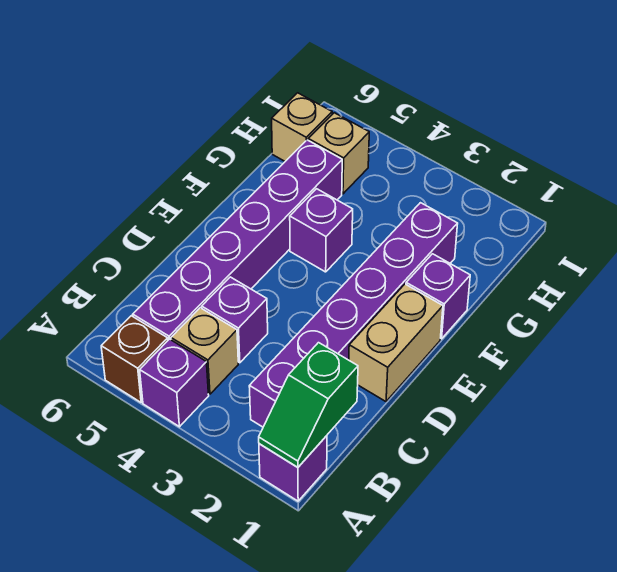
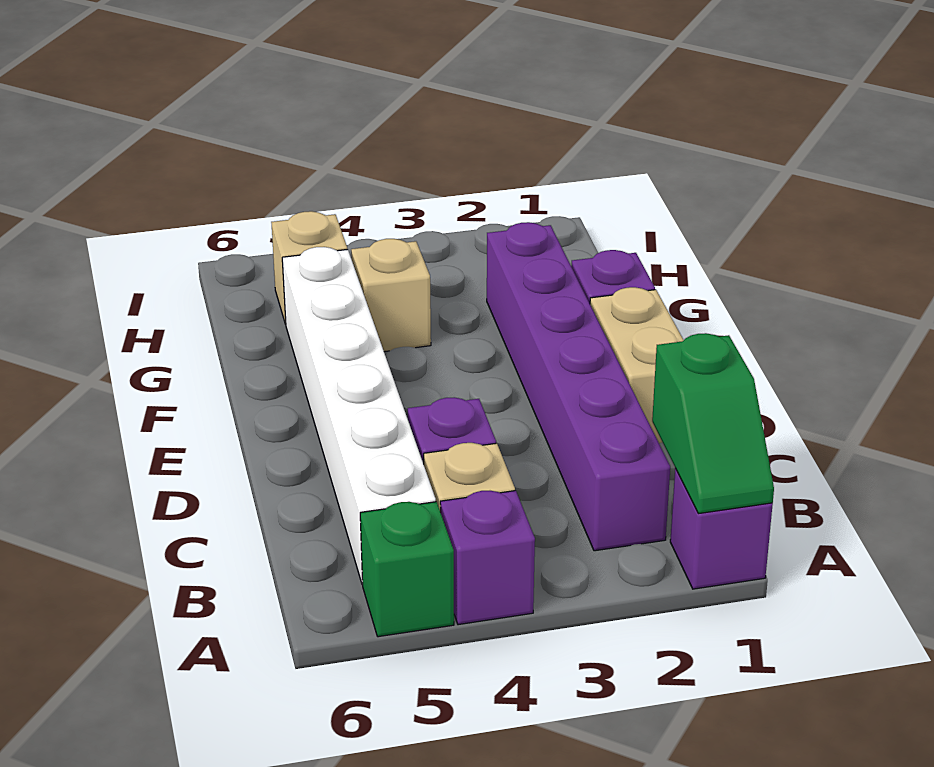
brown brick A5 level 1 -> green brick A5 level 1
purple brick B5:G5 level 1 -> white brick B5:G5 level 1
purple brick F4 level 1 -> none
tan brick H6 level 1 -> tan brick G4 level 1

